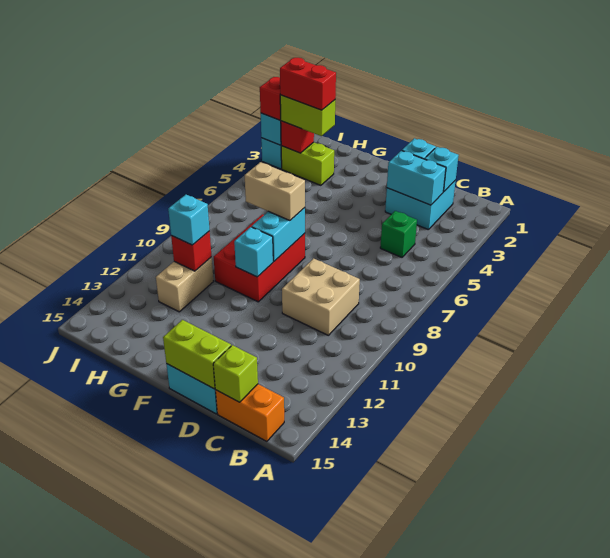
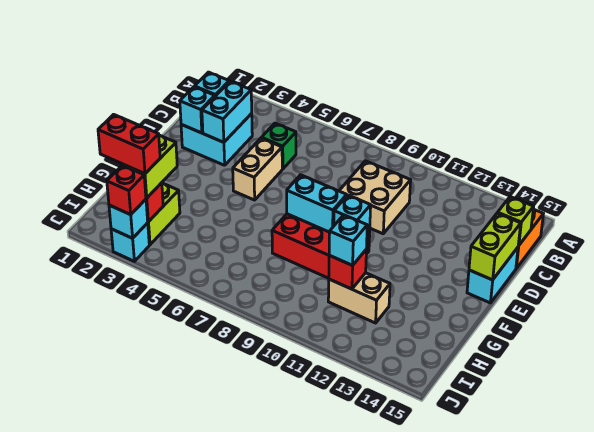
tan brick F8:G8 level 3 -> tan brick D5:E5 level 1
red brick H3:I3 level 4 -> red brick I2:I3 level 4

